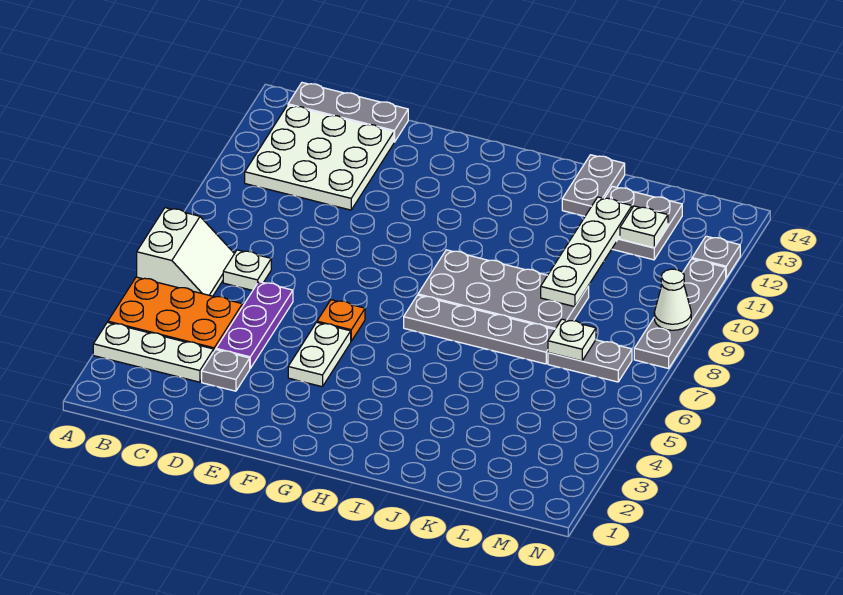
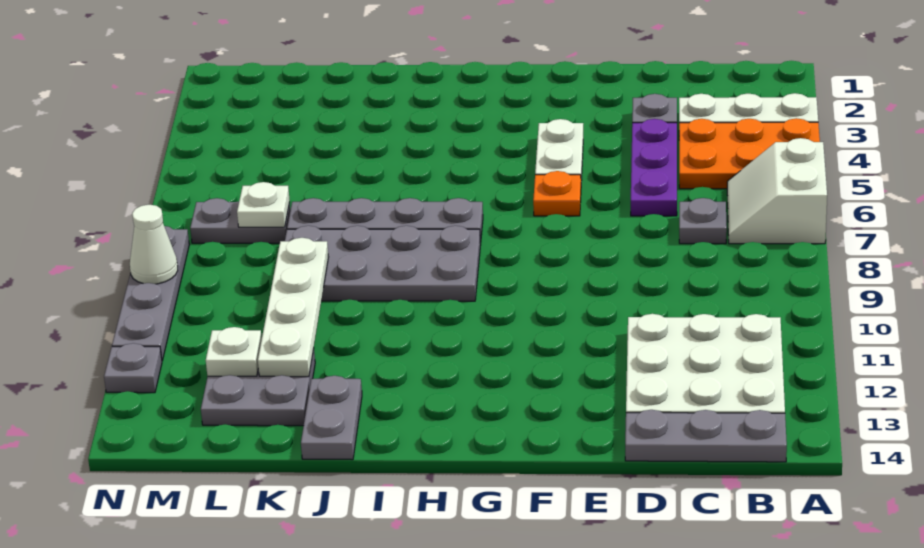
white plate C7 level 1 -> grey plate C7 level 1

